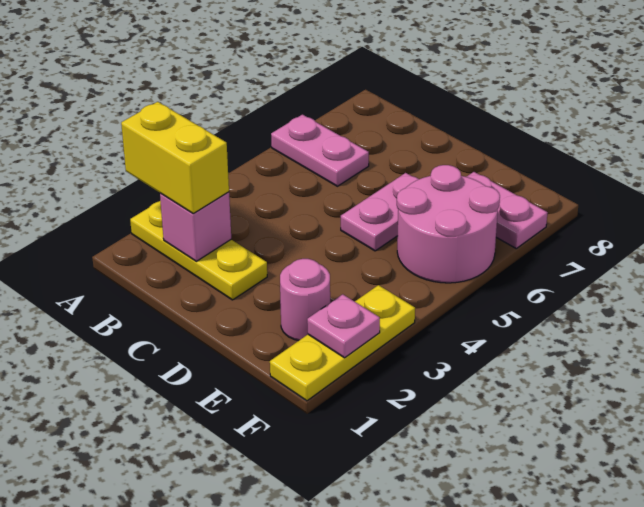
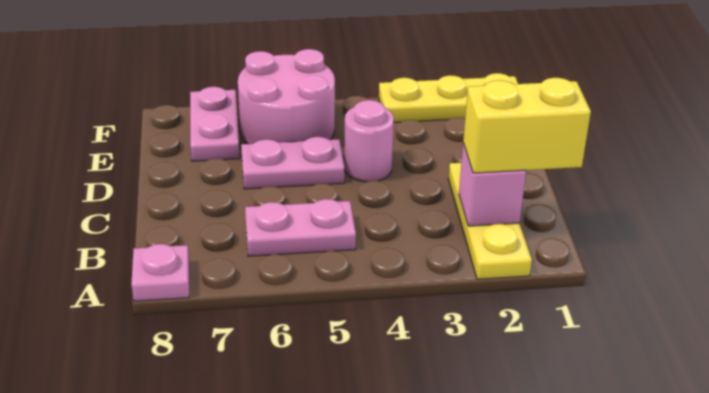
yellow brick A2:B2 level 3 -> yellow brick B1:B2 level 3
pink plate A6:B6 level 1 -> pink plate B5:B6 level 1
pink round brick E2 level 1 -> pink round brick D4 level 1
pink plate F2 level 2 -> pink plate A8 level 1

